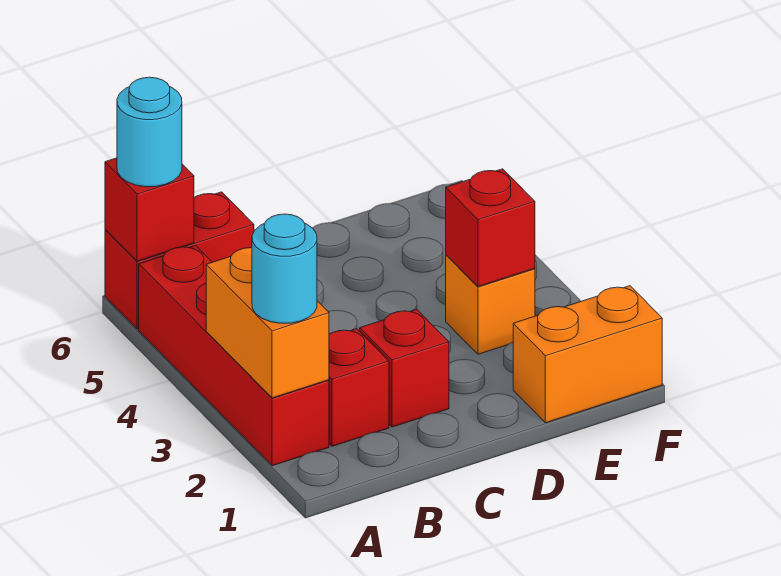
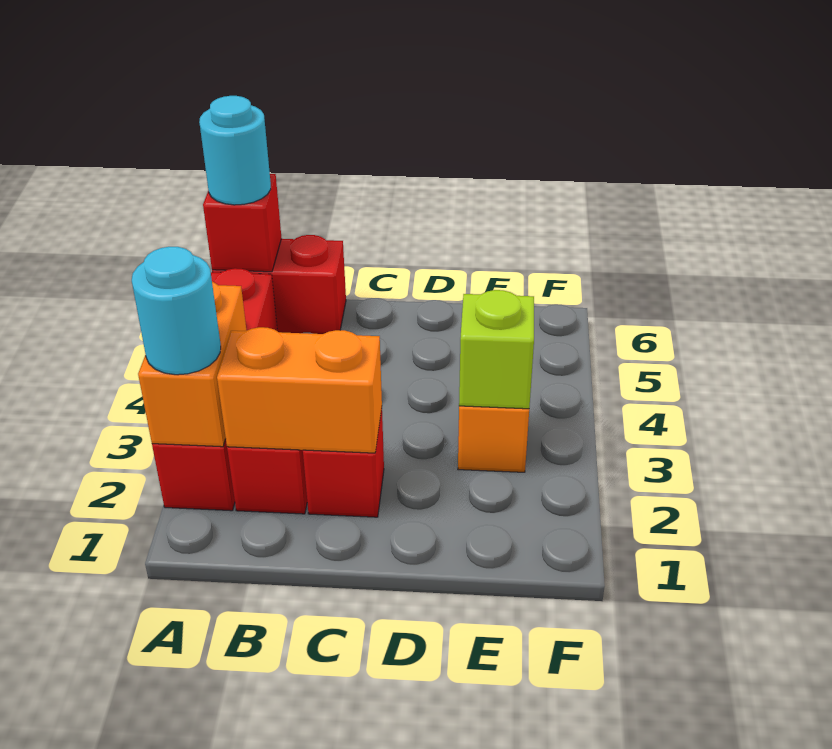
orange brick E1:F1 level 1 -> orange brick B2:C2 level 2
red brick E3 level 2 -> lime brick E3 level 2

